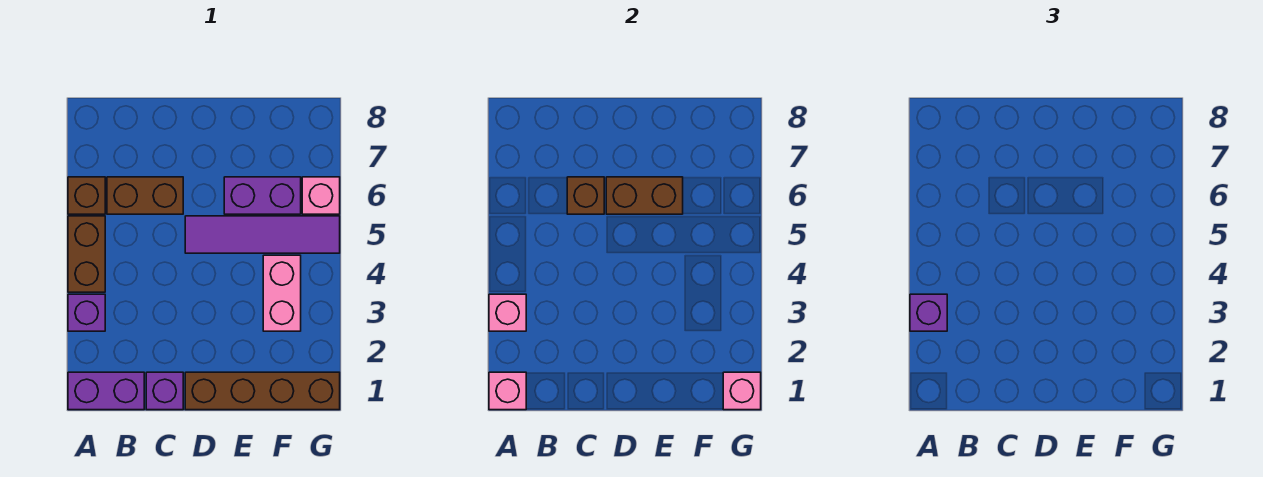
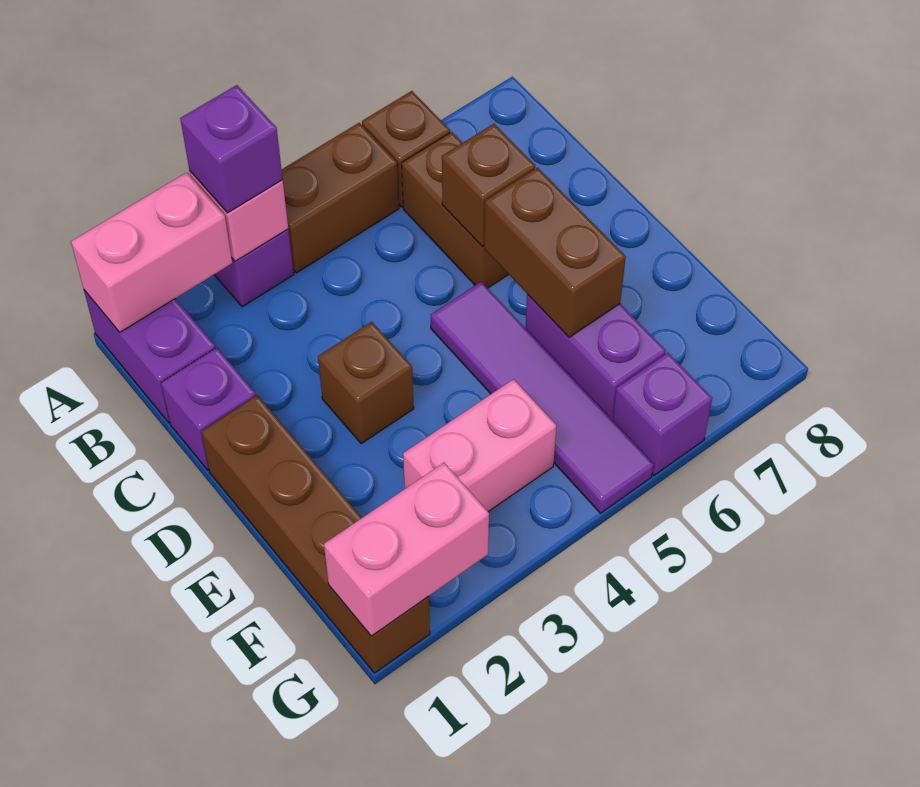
pink brick A1 level 2 -> pink brick A1:A2 level 2
none -> brown brick D3 level 1
pink brick G1 level 2 -> pink brick G1:G2 level 2
pink brick G6 level 1 -> purple brick G6 level 1

